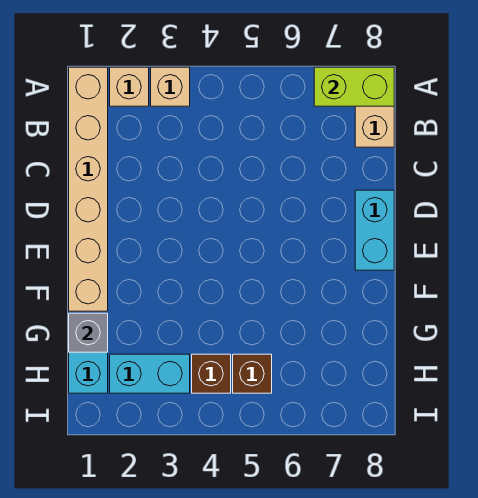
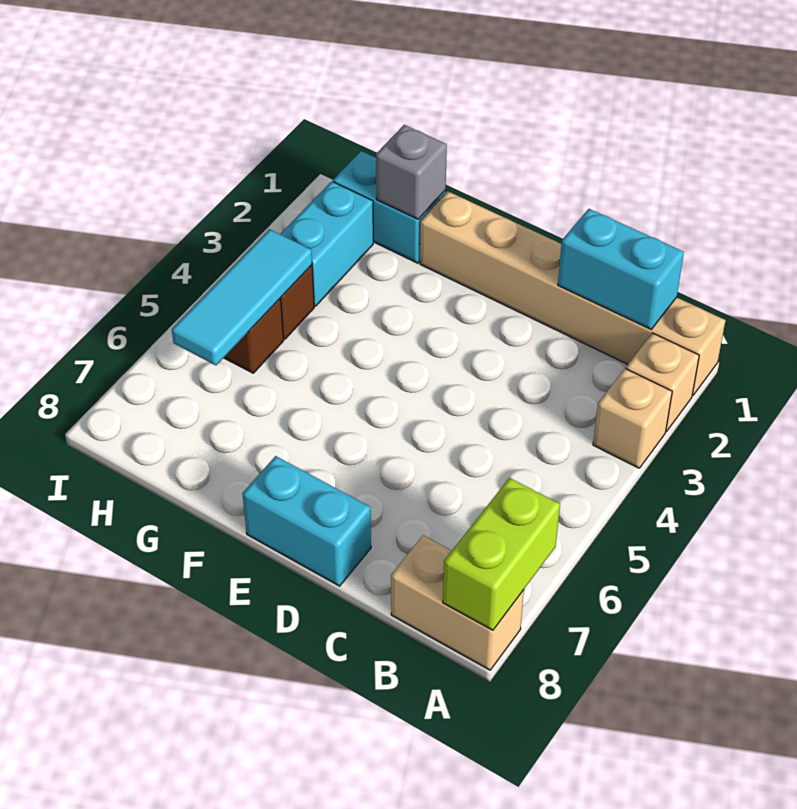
none -> cyan brick B1:C1 level 2
none -> cyan tile H4:H6 level 2

